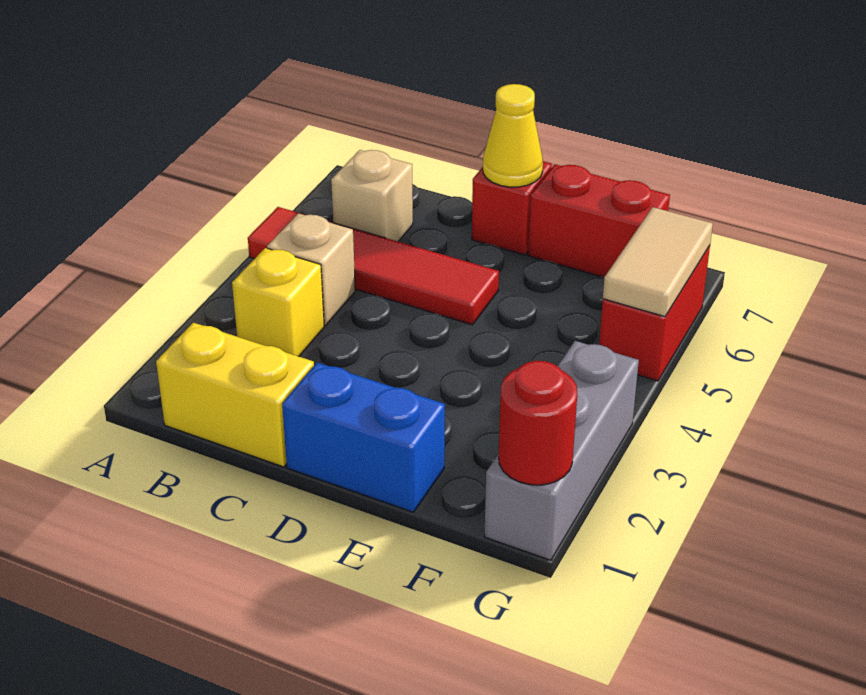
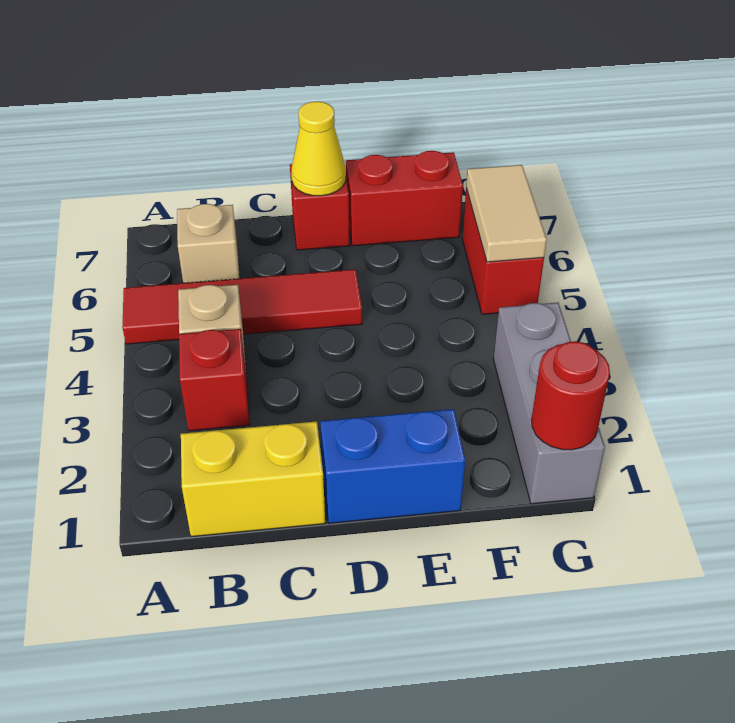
yellow brick B3 level 1 -> red brick B3 level 1

